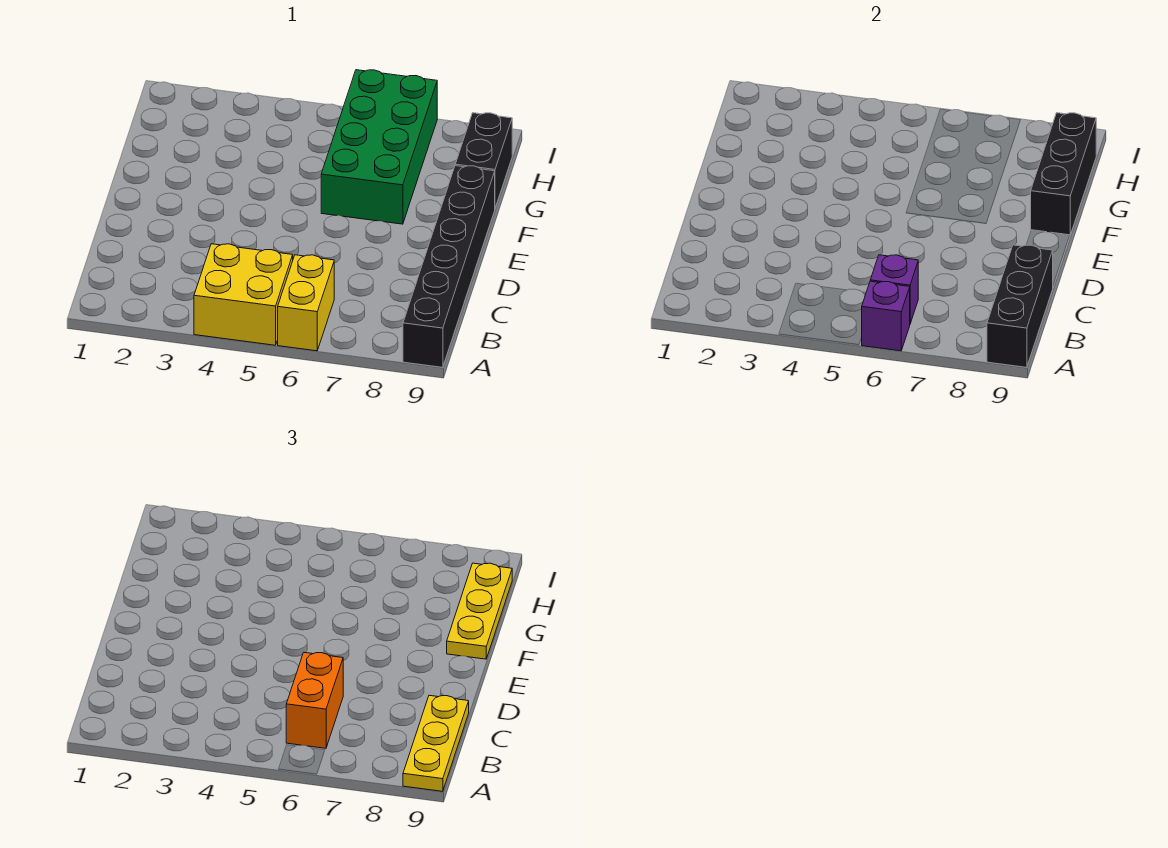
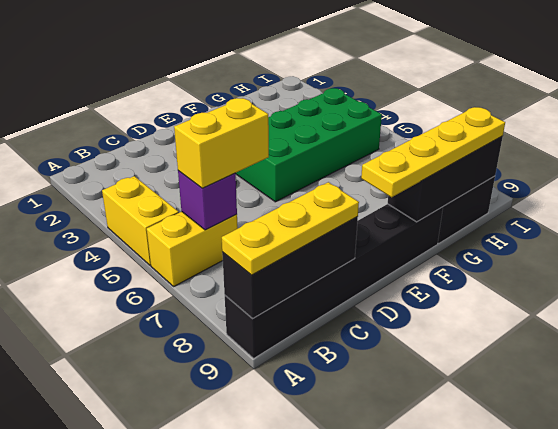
yellow brick A4:B5 level 1 -> yellow brick A4:A5 level 1
purple brick A6 level 2 -> none
orange brick B6:C6 level 3 -> yellow brick B6:C6 level 3
green brick F6:I7 level 1 -> green brick E4:H5 level 1
yellow plate F9:H9 level 3 -> yellow plate E9:H9 level 3

